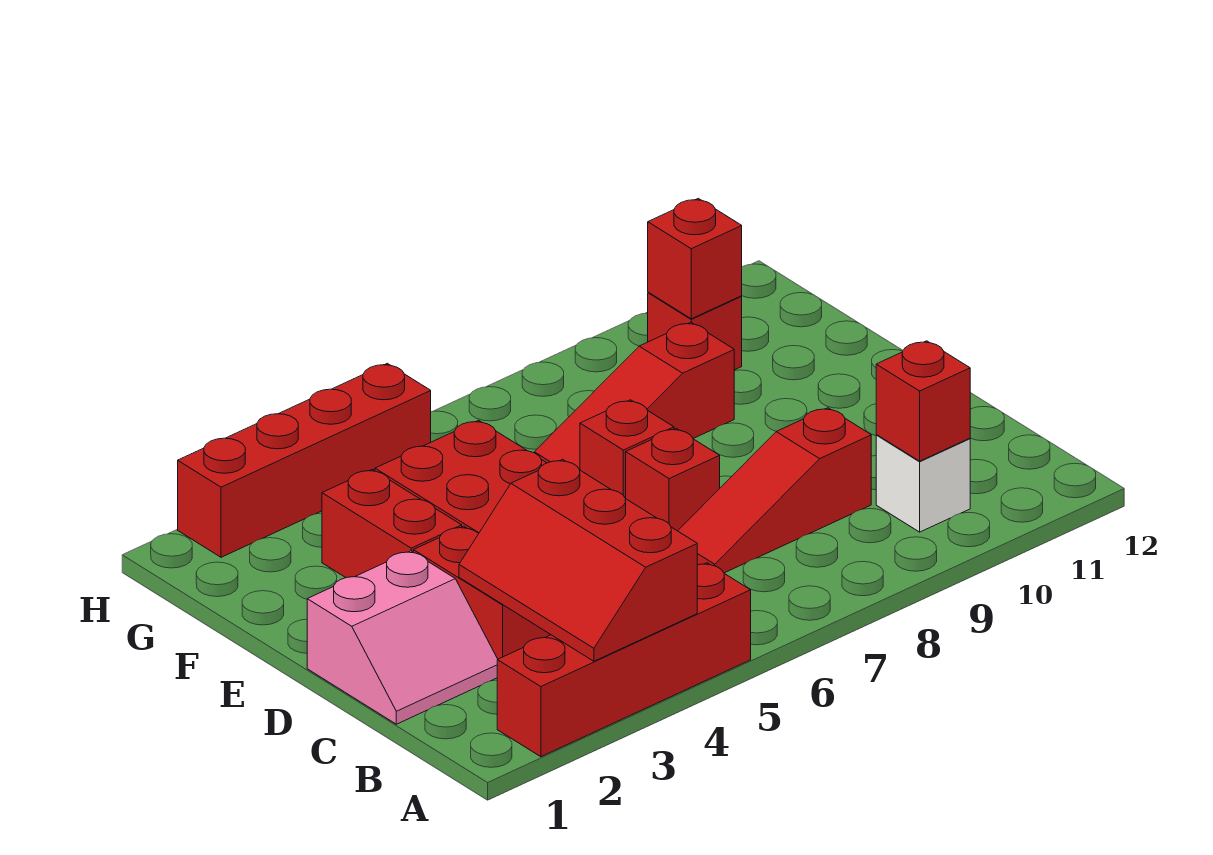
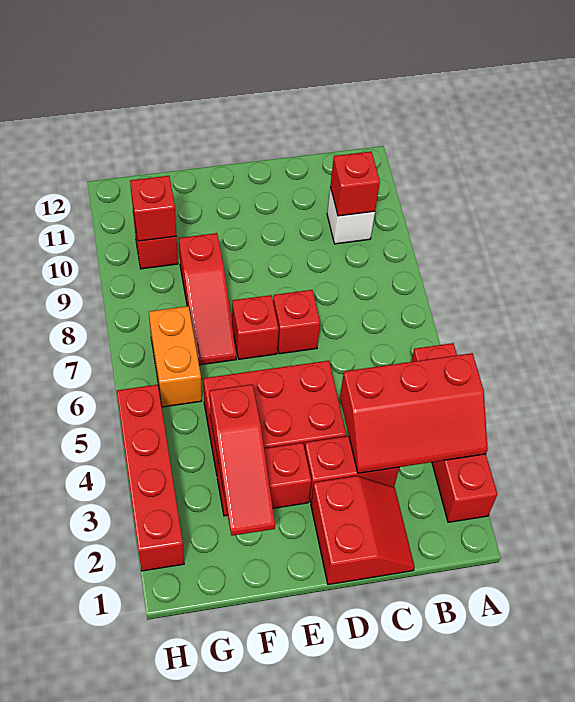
pink slope C1:D2 level 1 top D -> red slope C1:D2 level 1 top D
red slope C7:C9 level 1 top 9 -> red slope F2:F4 level 2 top 4
none -> orange brick G6:G7 level 1

